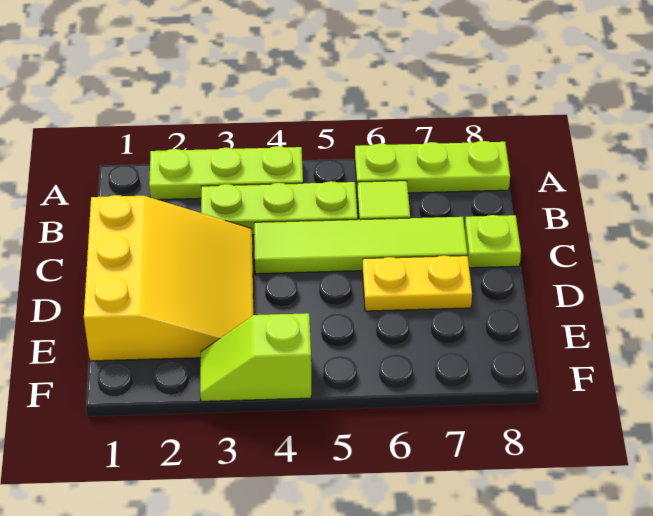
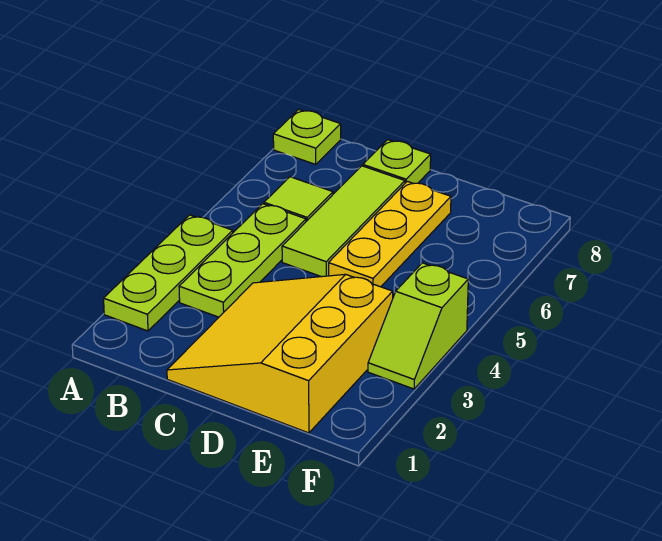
lime plate A6:A8 level 1 -> lime plate A8 level 1
yellow slope C1:E3 level 1 top 1 -> yellow slope C1:E3 level 1 top E
lime tile C4:C7 level 1 -> lime tile C5:C7 level 1
yellow plate D6:D7 level 1 -> yellow plate D5:D7 level 1

